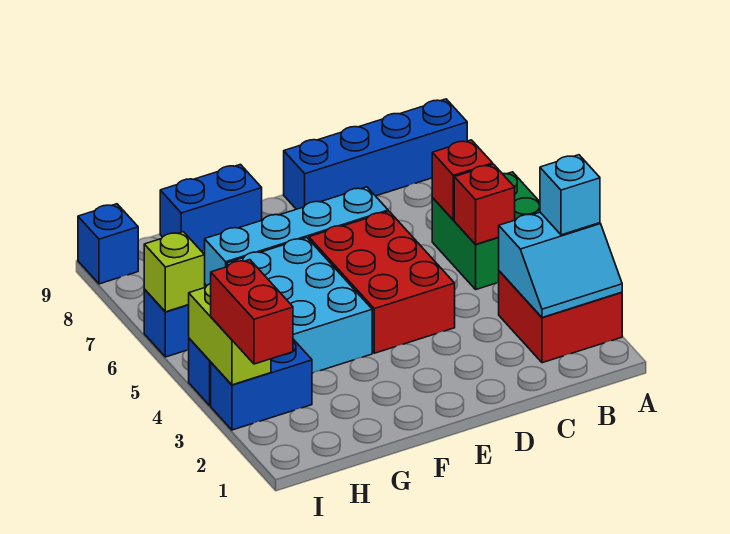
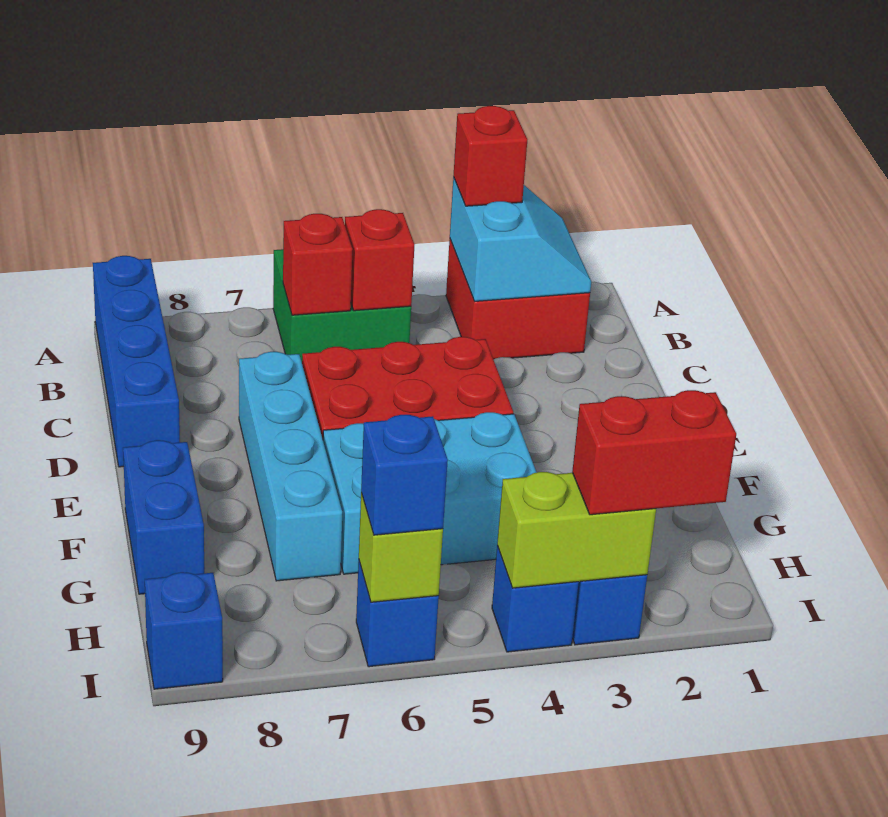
cyan brick A3 level 3 -> red brick A3 level 3
none -> blue brick I6 level 3

